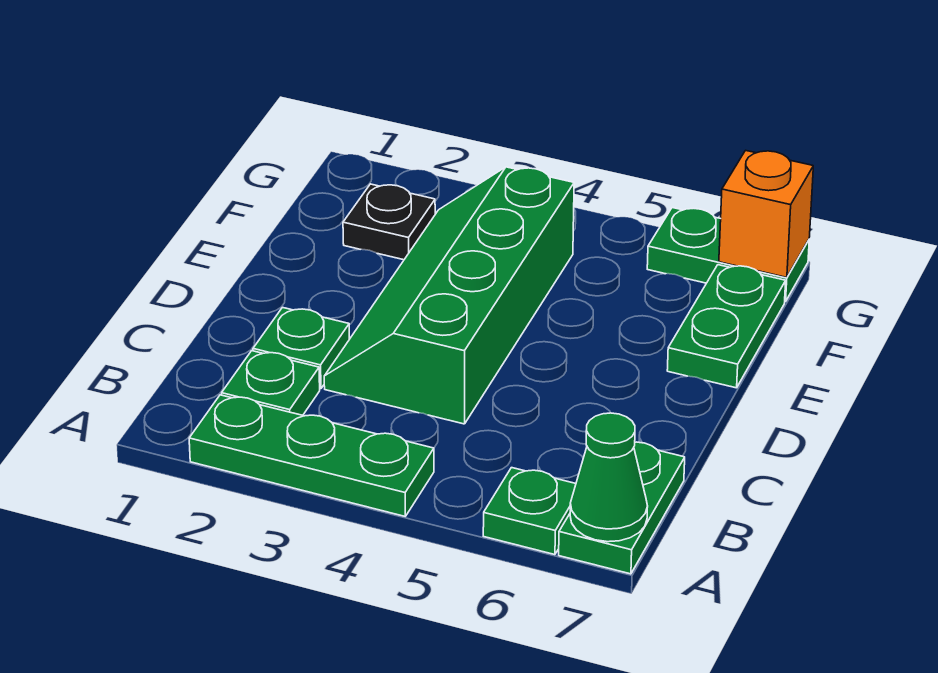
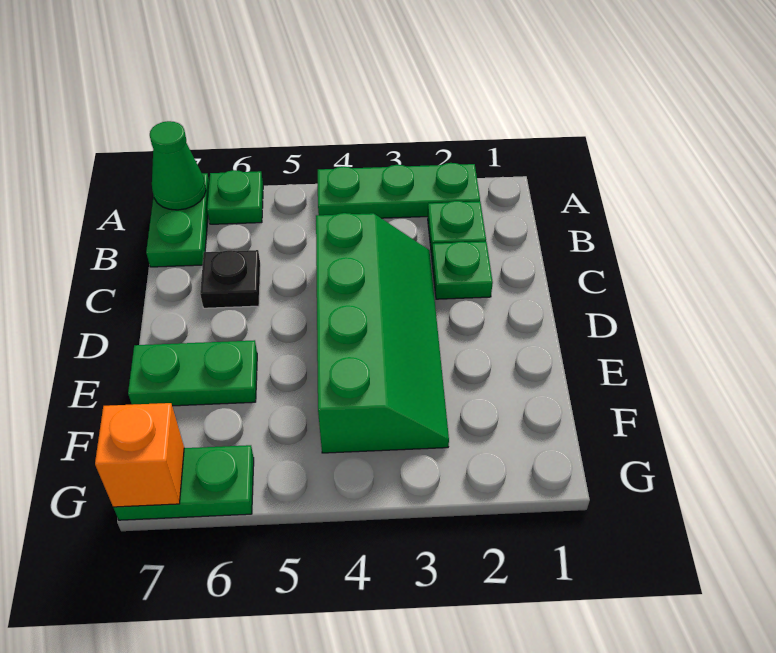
green plate E7:F7 level 1 -> green plate E6:E7 level 1
black plate F2 level 1 -> black plate C6 level 1

